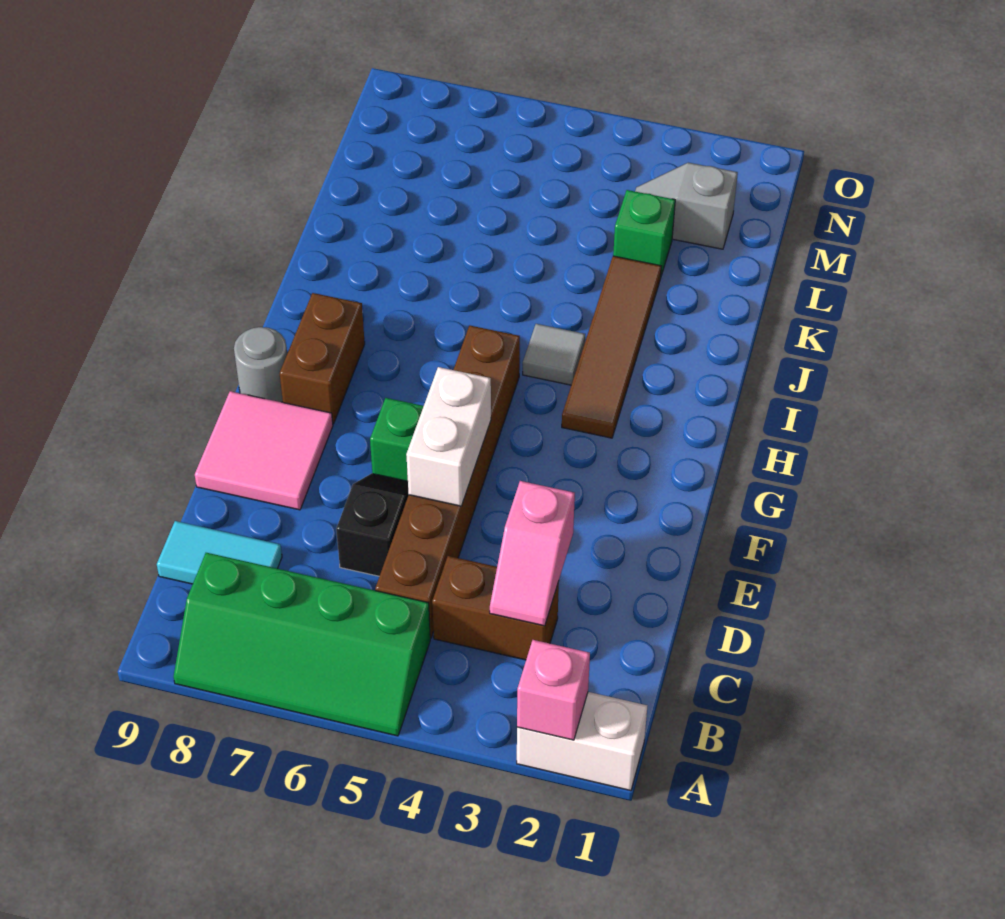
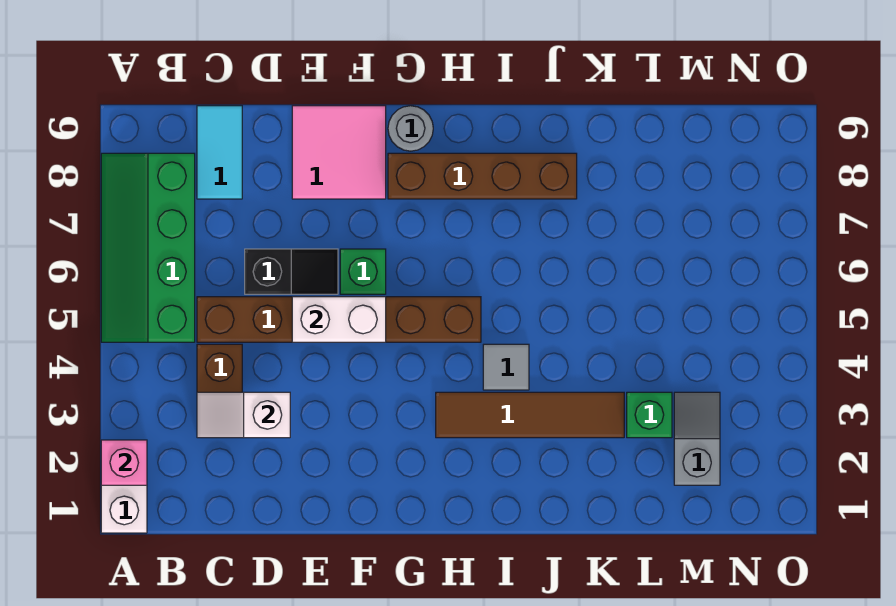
pink slope C3:D3 level 2 top D -> white slope C3:D3 level 2 top D
brown brick G8:H8 level 1 -> brown brick G8:J8 level 1

